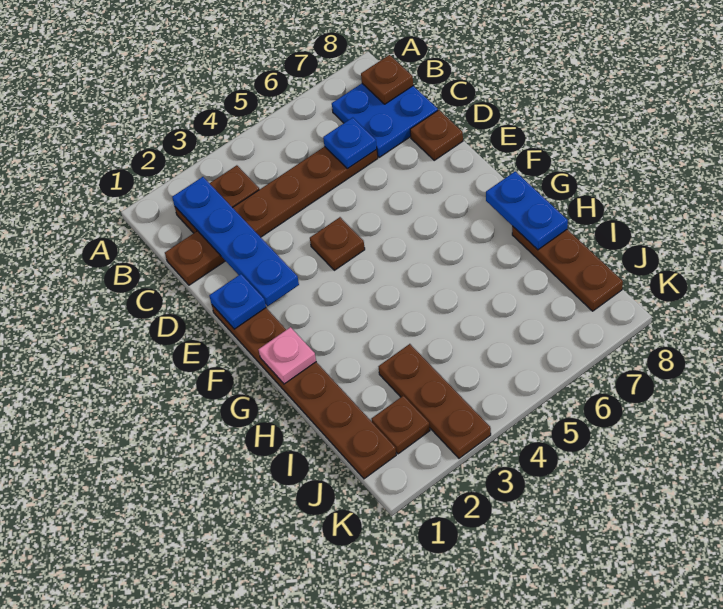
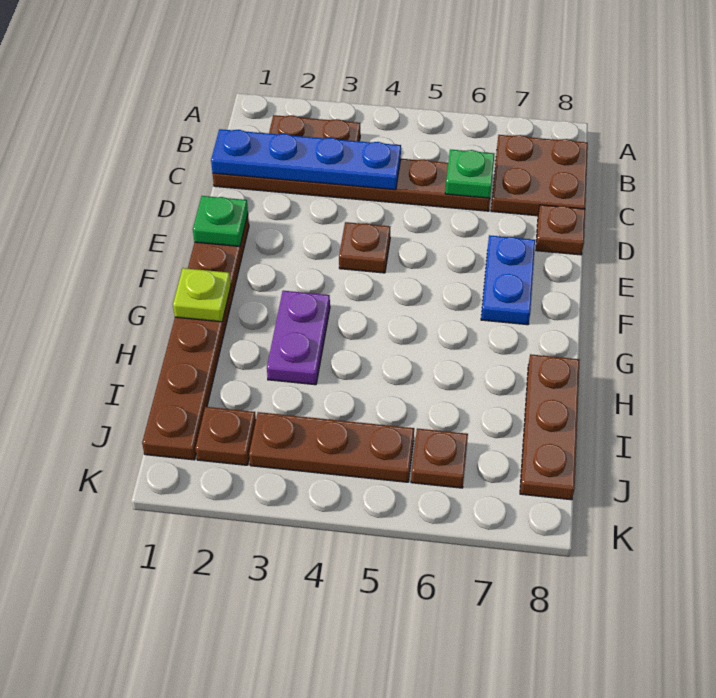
blue plate B2:E2 level 2 -> blue plate C1:C4 level 2
blue plate B7:C8 level 1 -> brown plate B7:C8 level 1
brown plate B8 level 2 -> brown plate J6 level 1
blue plate C6 level 2 -> green plate C6 level 2
blue plate E1 level 2 -> green plate E1 level 2
pink plate G1 level 2 -> lime plate G1 level 2
none -> purple plate G3:H3 level 1
blue plate G8:H8 level 2 -> blue plate E7:F7 level 1
brown plate I3:K3 level 1 -> brown plate J3:J5 level 1

